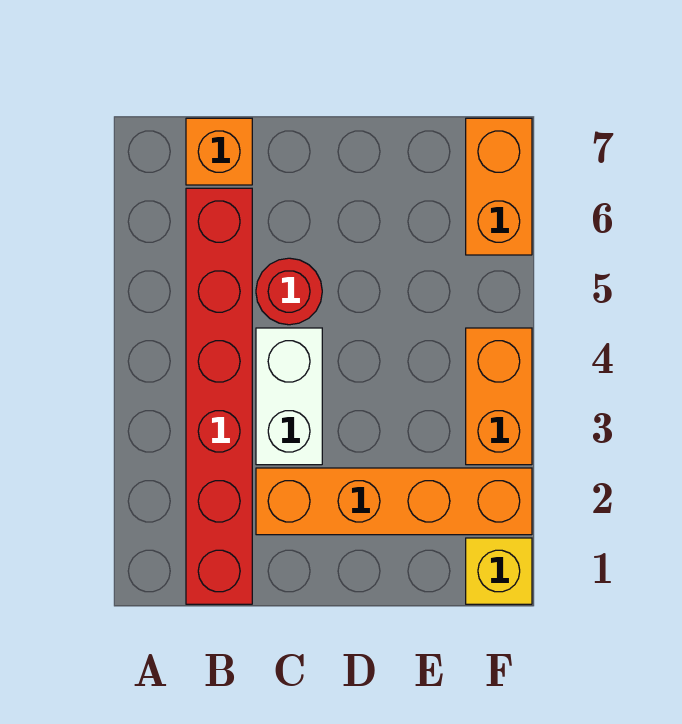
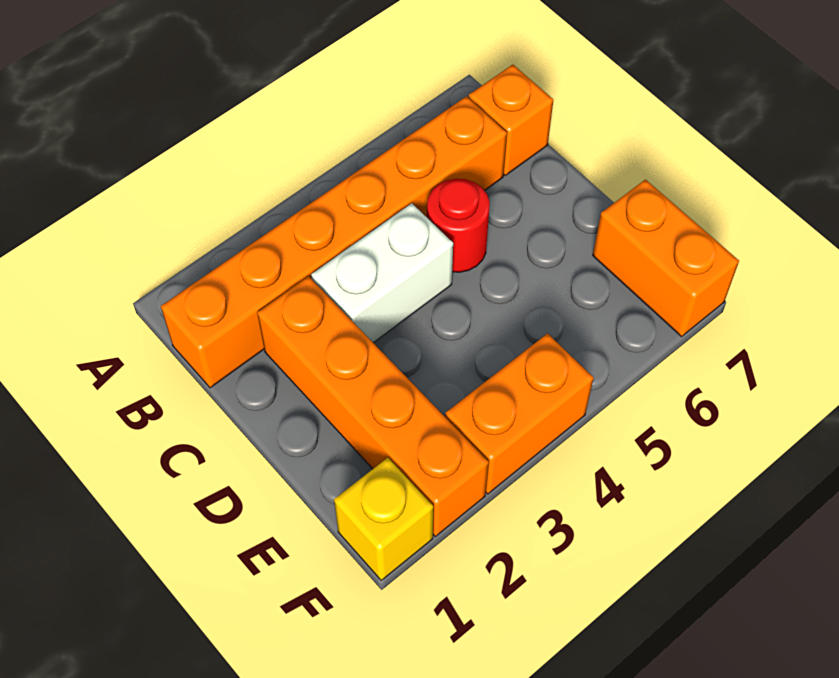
red brick B1:B6 level 1 -> orange brick B1:B6 level 1
orange brick F6:F7 level 1 -> orange brick E7:F7 level 1

